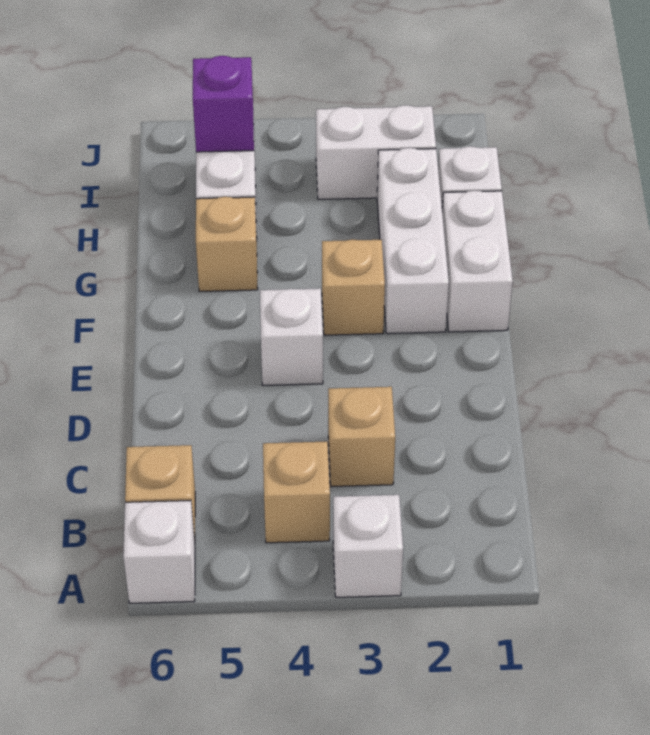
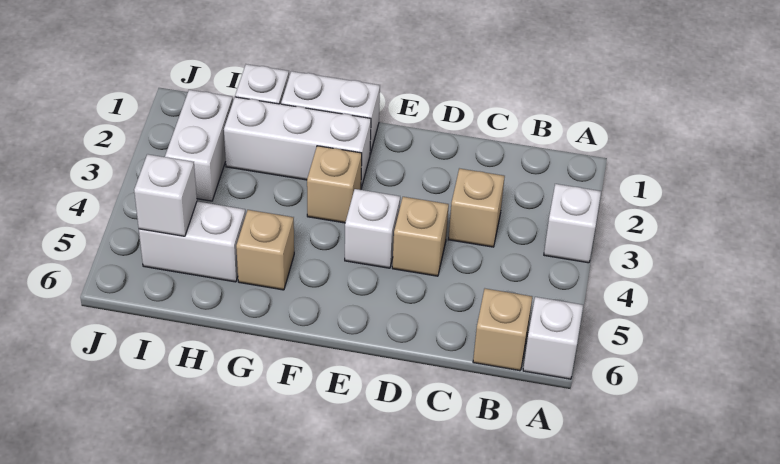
tan brick B4 level 1 -> tan brick D4 level 1
purple brick I5 level 2 -> white brick I5 level 2

